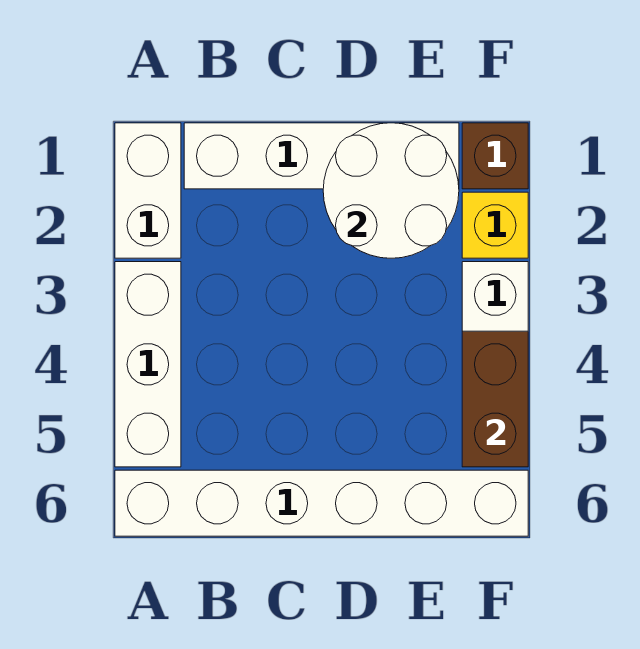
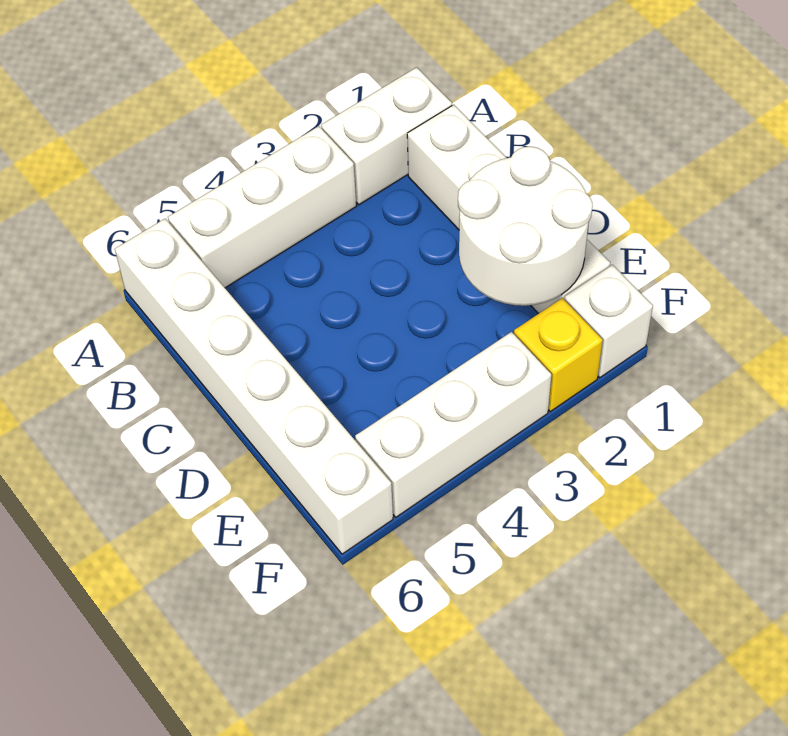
brown brick F1 level 1 -> white brick F1 level 1
brown brick F4:F5 level 2 -> none

